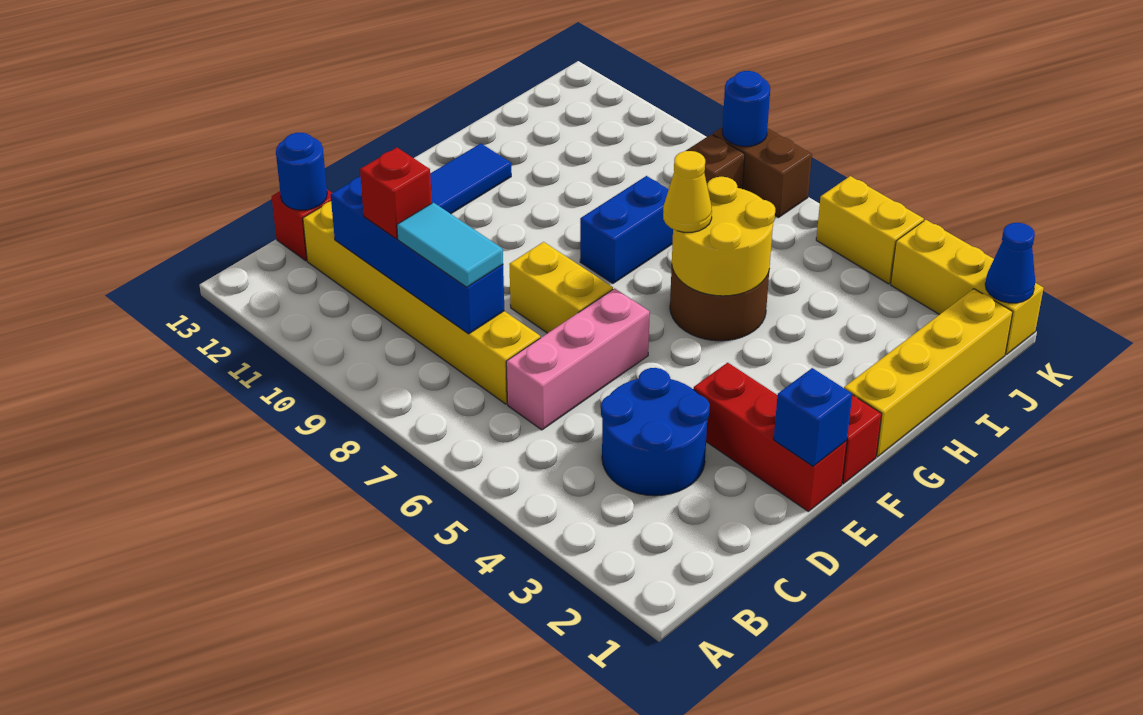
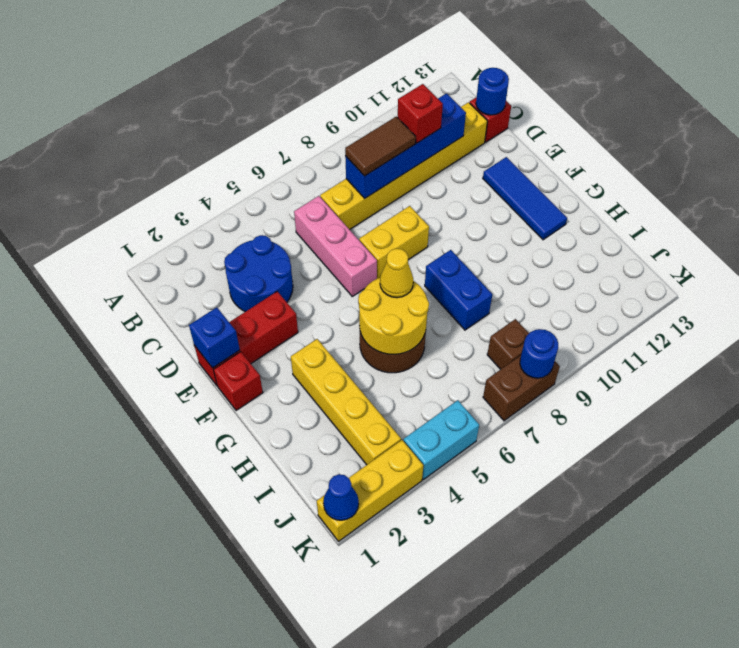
cyan tile C8:C9 level 3 -> brown tile C8:C9 level 3
yellow brick G1:J1 level 1 -> yellow brick G3:J3 level 1
yellow brick K4:K5 level 1 -> cyan brick K4:K5 level 1

